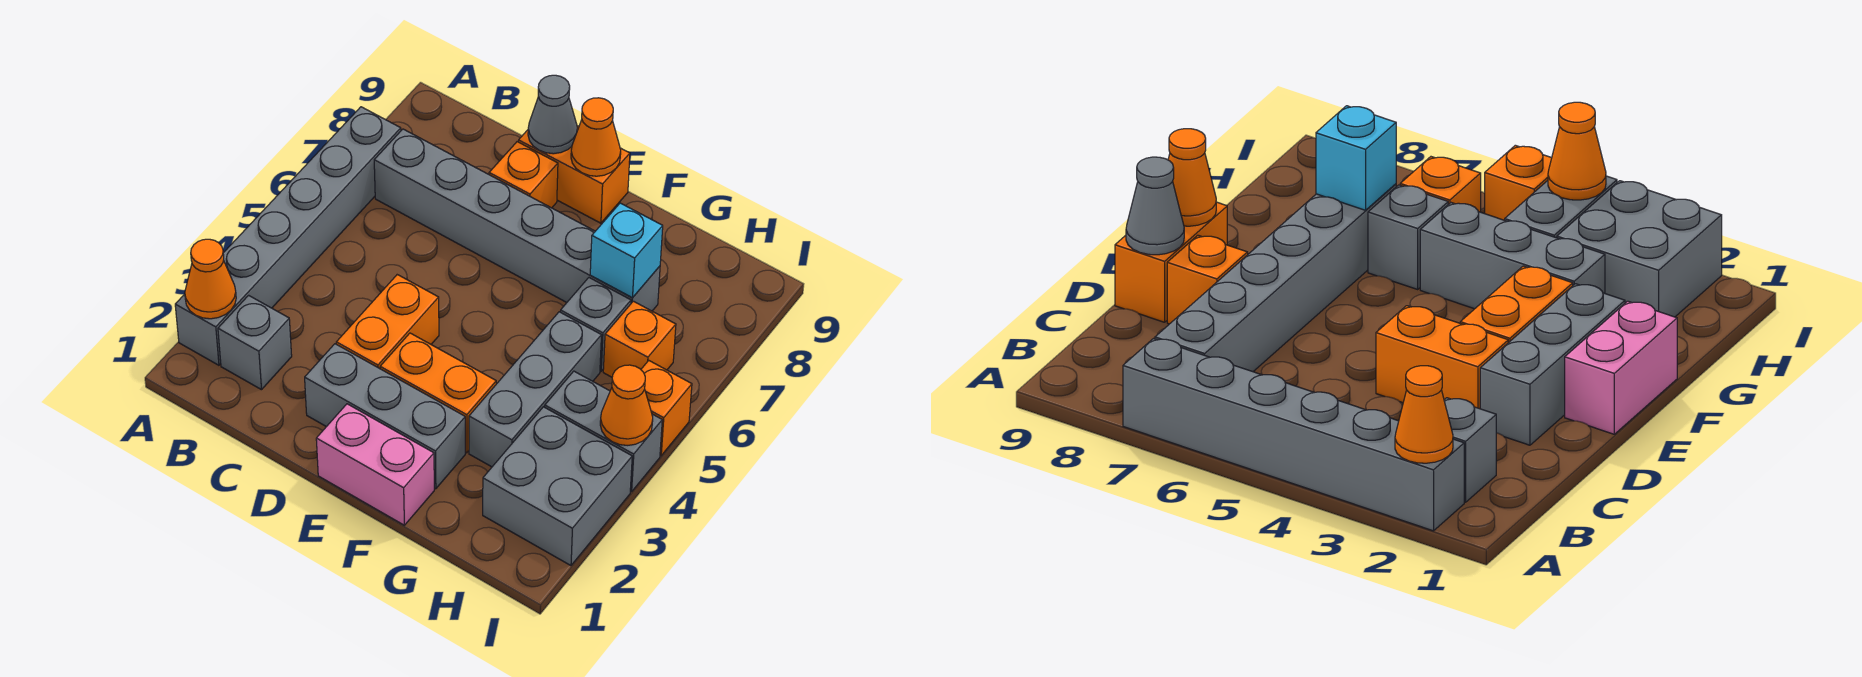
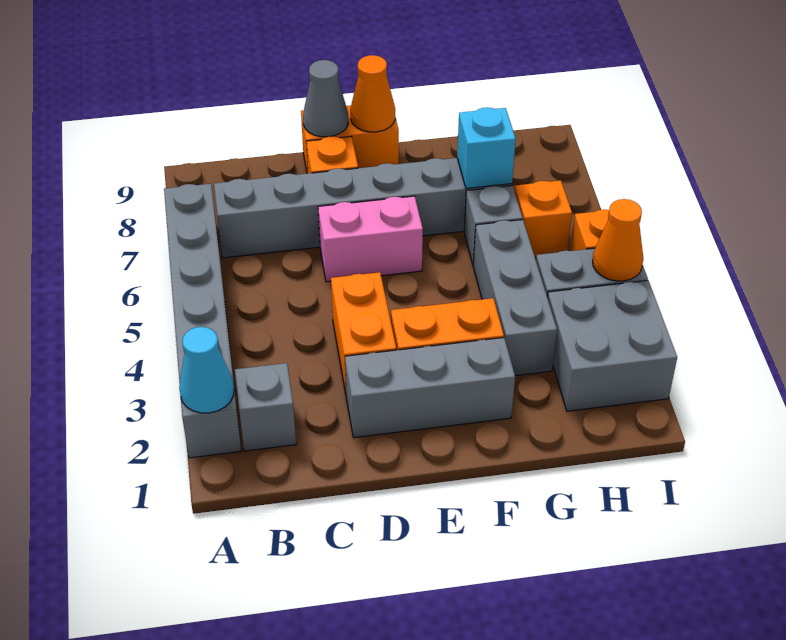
orange cone A2 level 2 -> cyan cone A2 level 2
pink brick E1:F1 level 1 -> pink brick D6:E6 level 1

